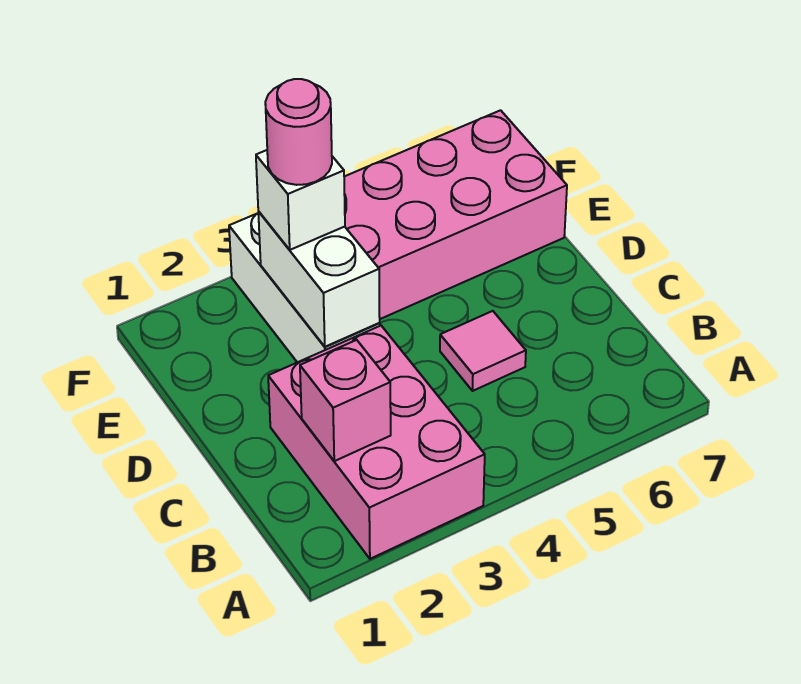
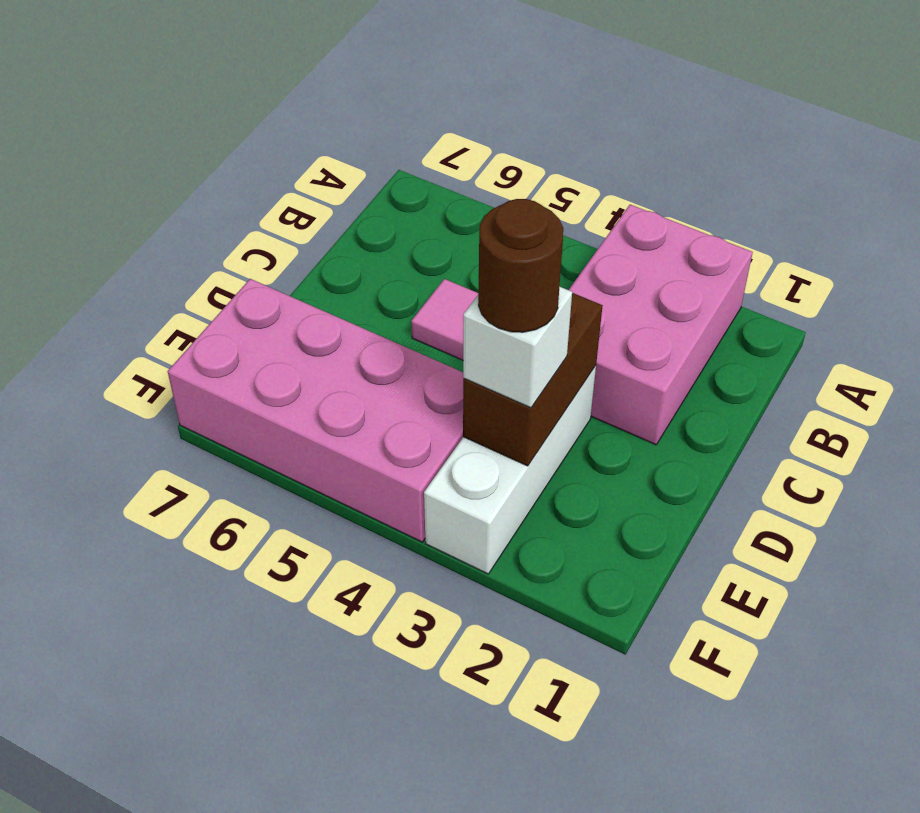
pink brick B2 level 2 -> none
white brick D3:E3 level 2 -> brown brick D3:E3 level 2
pink round brick E3 level 4 -> brown round brick E3 level 4

